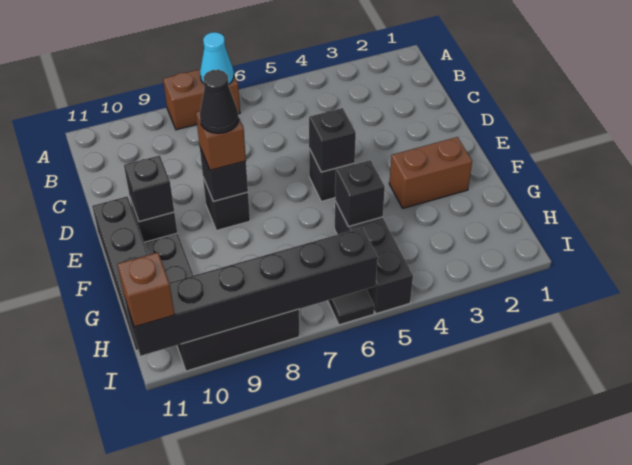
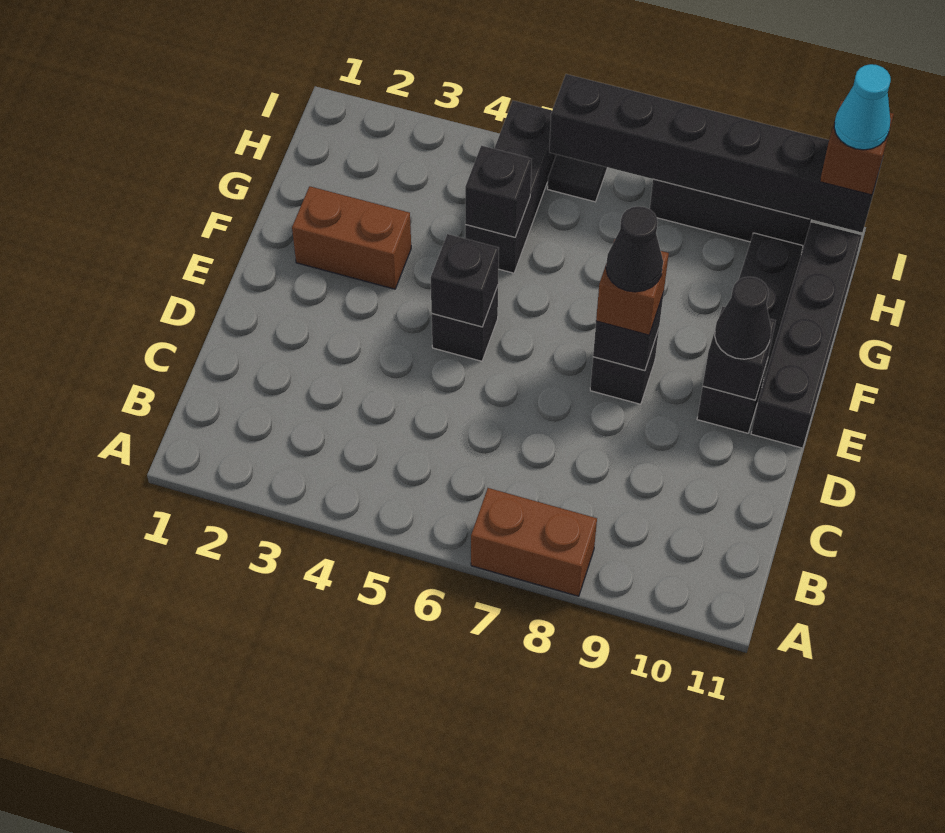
cyan cone A7 level 2 -> cyan cone I11 level 4
none -> black cone E10 level 3

